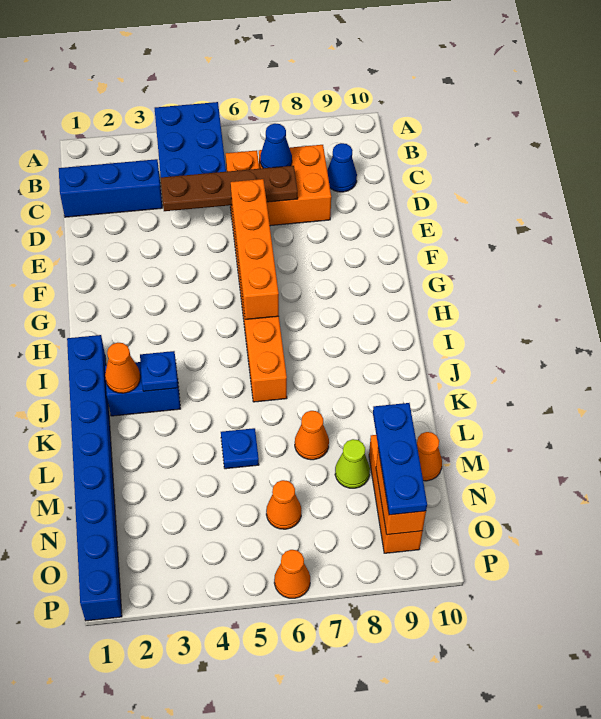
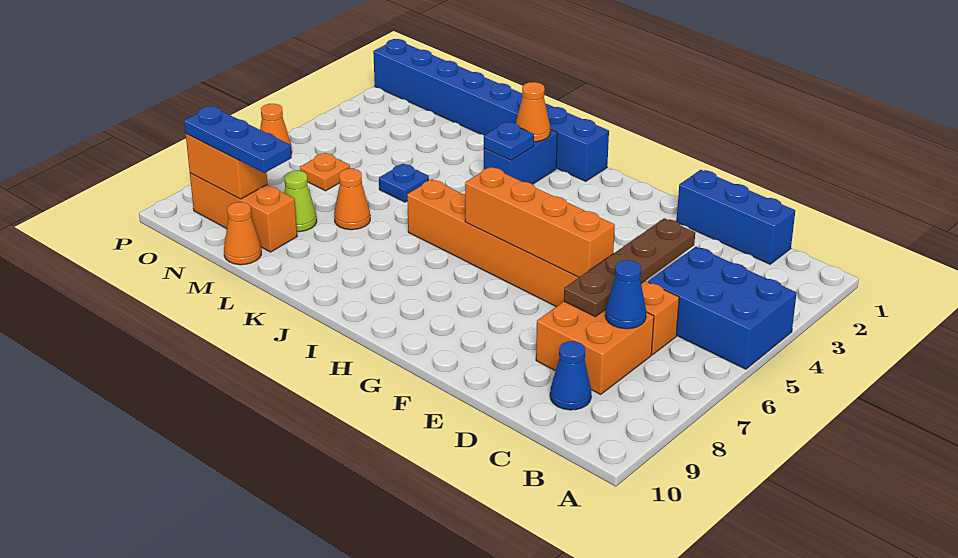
blue brick C1:C3 level 1 -> blue brick C1:E1 level 1
orange cone N6 level 1 -> orange plate N6 level 1

